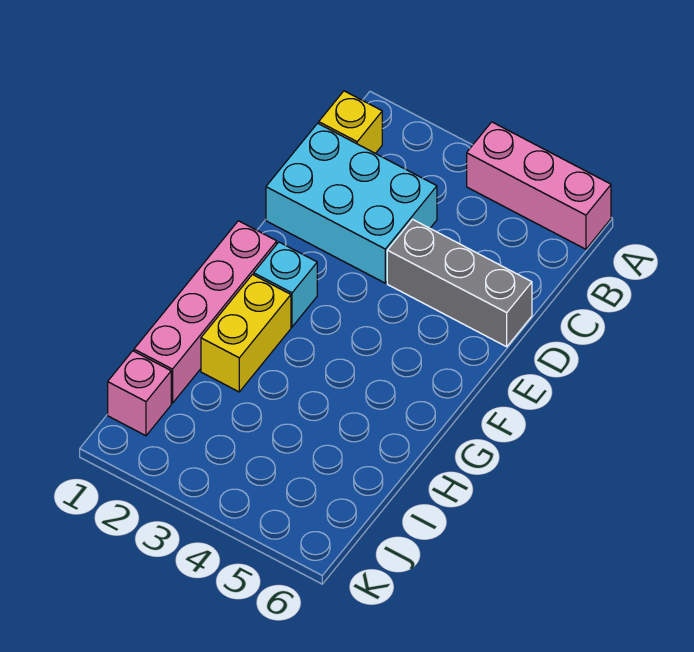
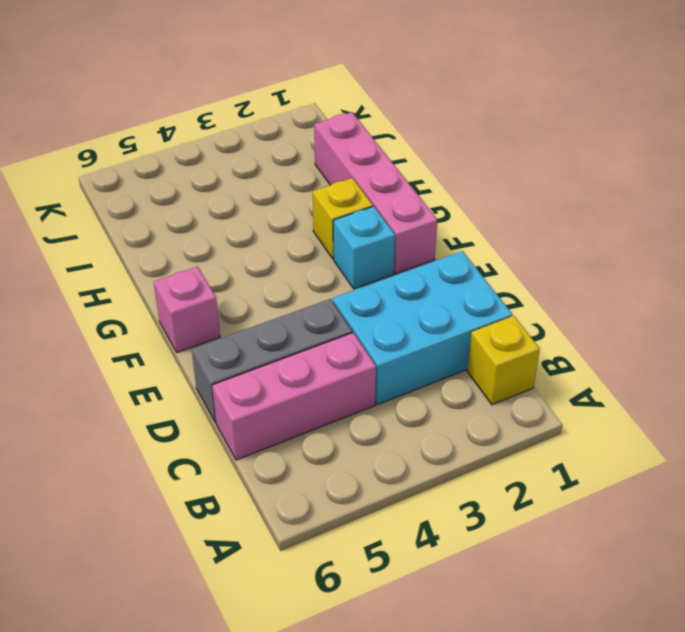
pink brick A4:A6 level 1 -> pink brick C4:C6 level 1
yellow brick G2:H2 level 1 -> yellow brick G2 level 1
pink brick J1 level 1 -> pink brick F6 level 1

